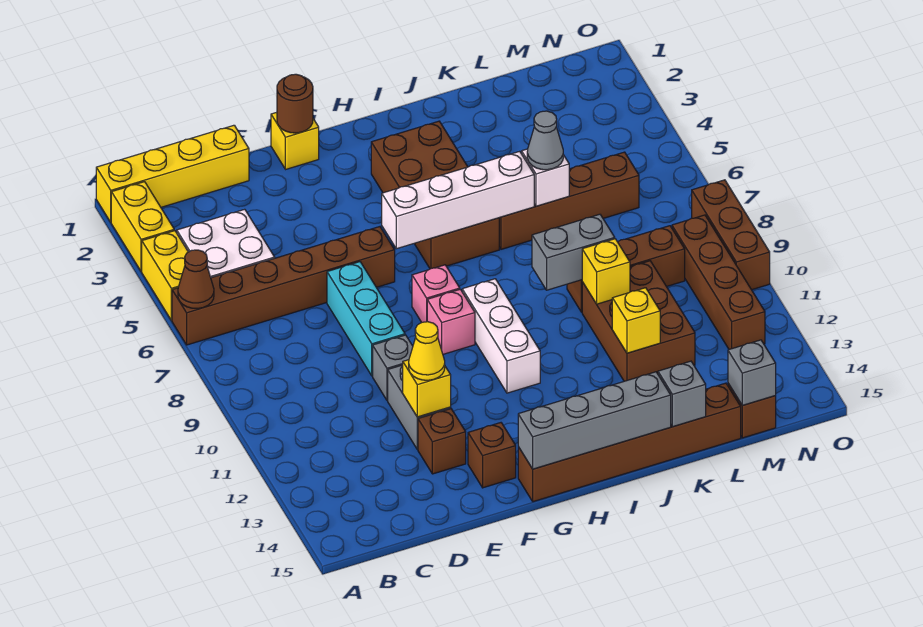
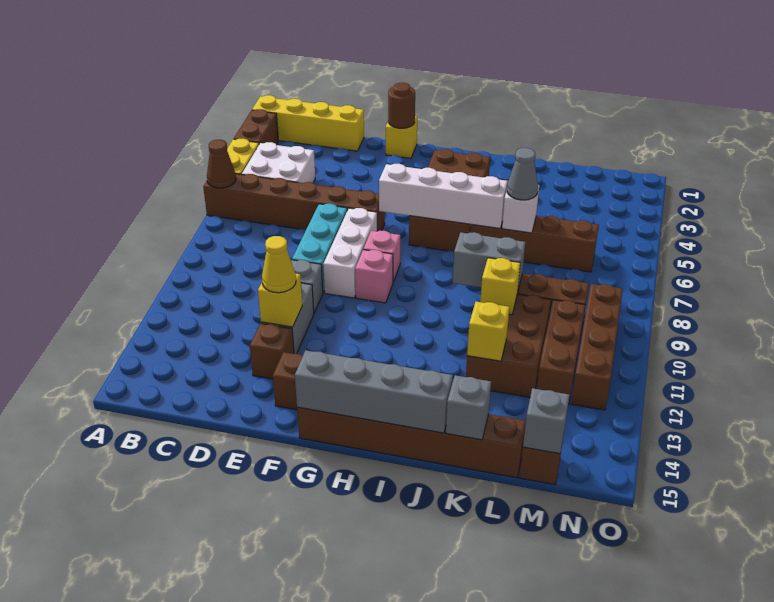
yellow brick A2:A3 level 1 -> brown brick A2:A3 level 1
white brick H9:H11 level 1 -> white brick F7:F9 level 1
brown brick O8:O10 level 1 -> brown brick M10:M12 level 1

